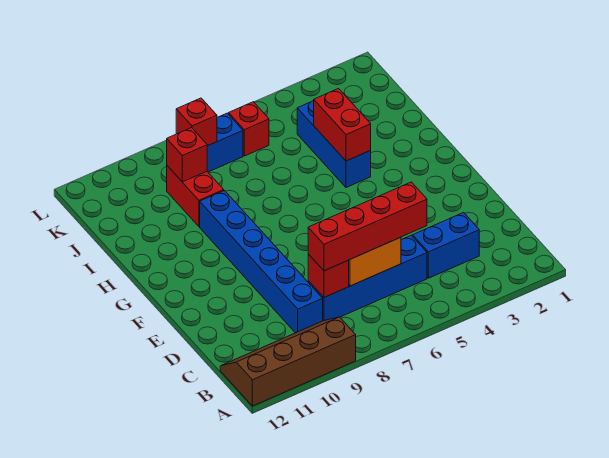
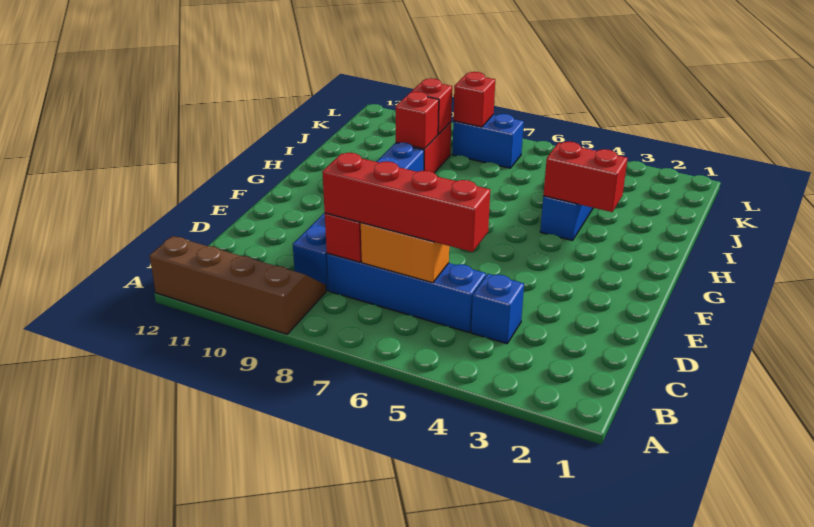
blue brick C3:C4 level 1 -> blue brick C4 level 1
red brick H4:I4 level 2 -> red brick H3:H4 level 2
red brick K6 level 1 -> red brick I9 level 2

